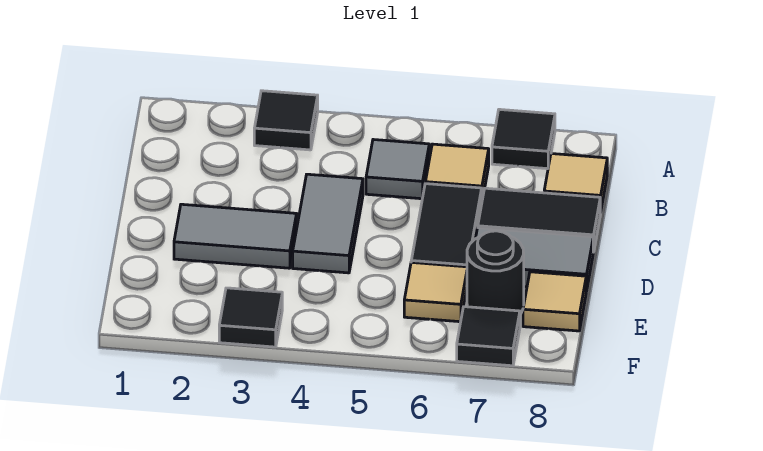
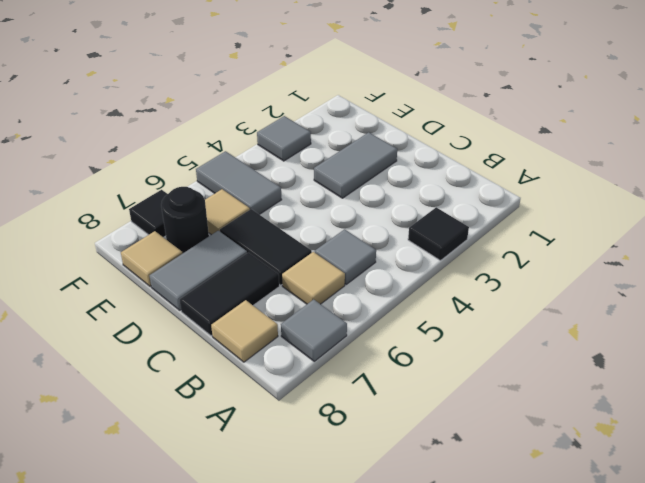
black tile A7 level 1 -> grey tile A7 level 1
grey tile C4:D4 level 1 -> grey tile E5:F5 level 1
black tile F3 level 1 -> grey tile F3 level 1

